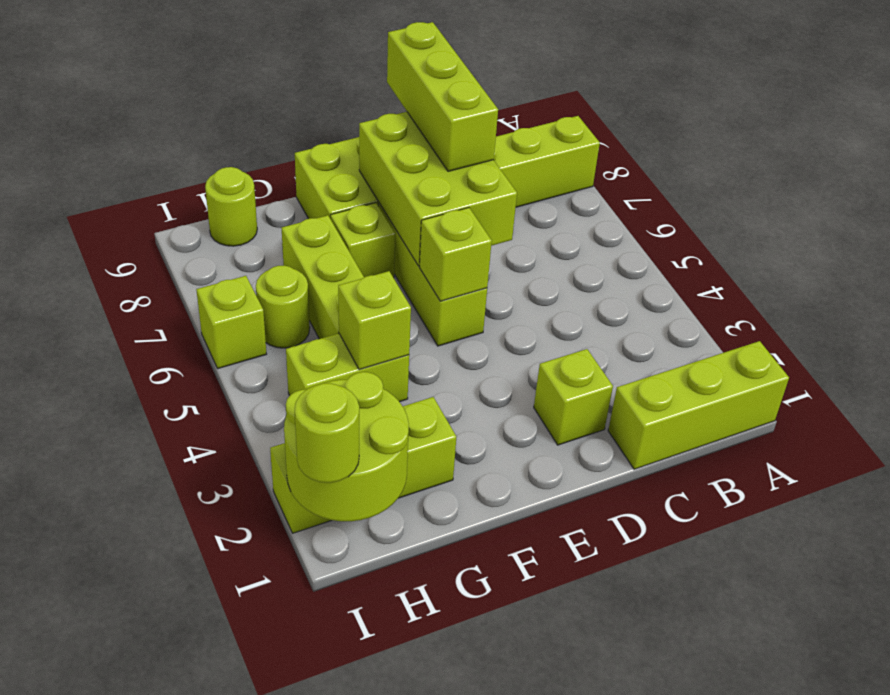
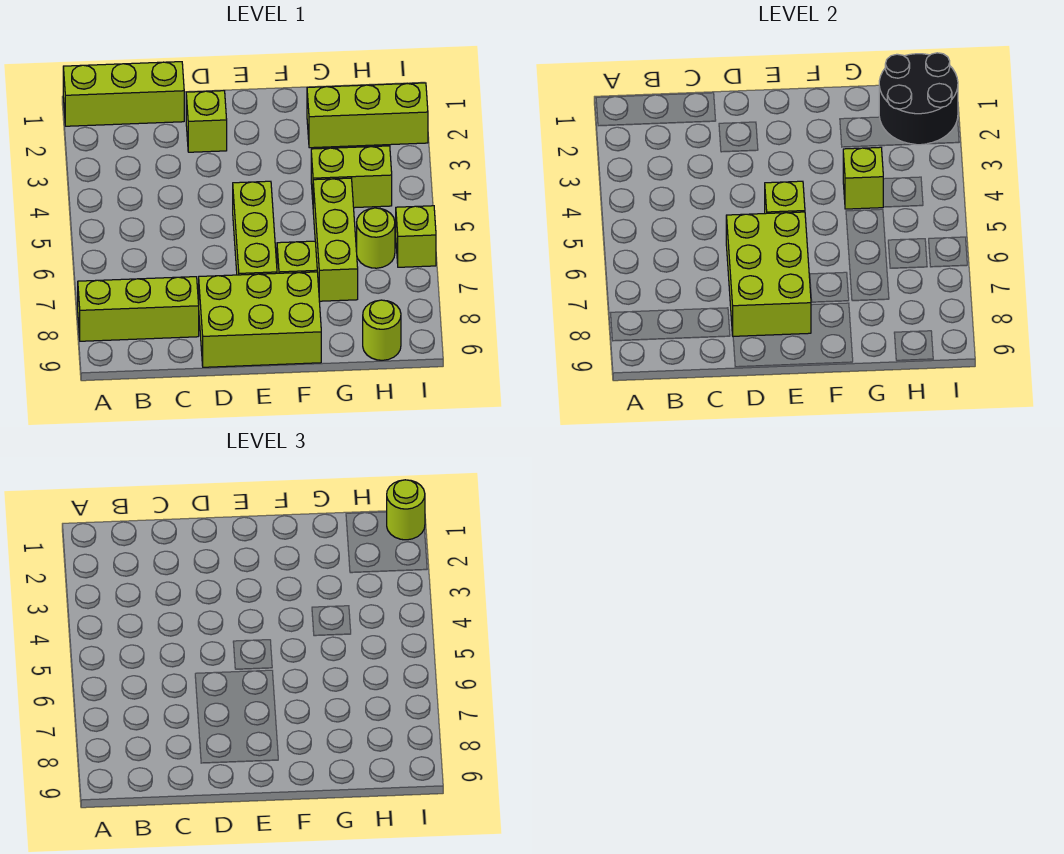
lime brick D7:D9 level 3 -> none
lime round brick H1:I2 level 2 -> black round brick H1:I2 level 2

